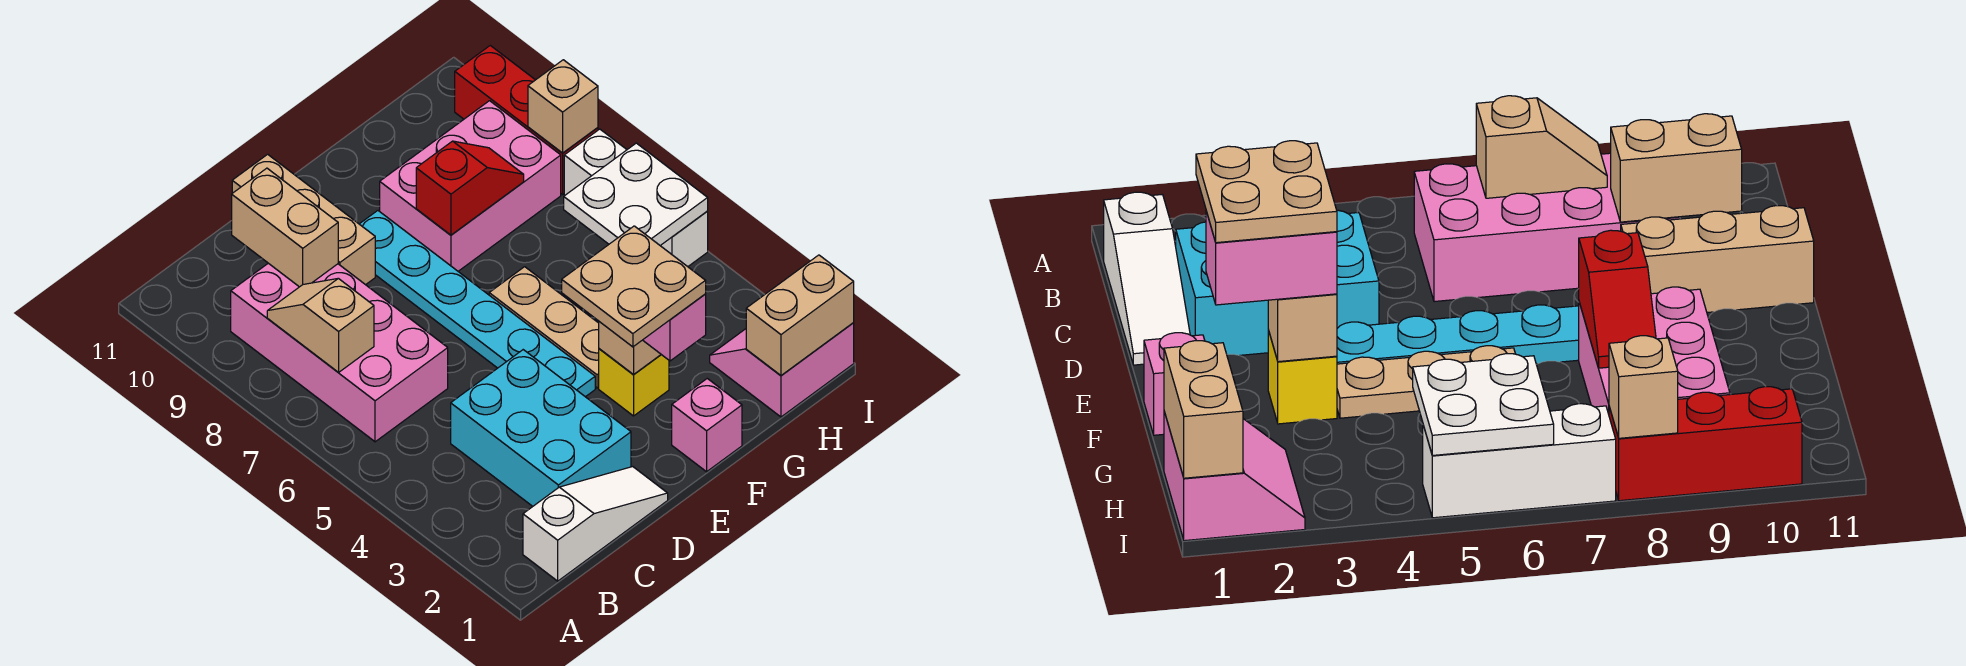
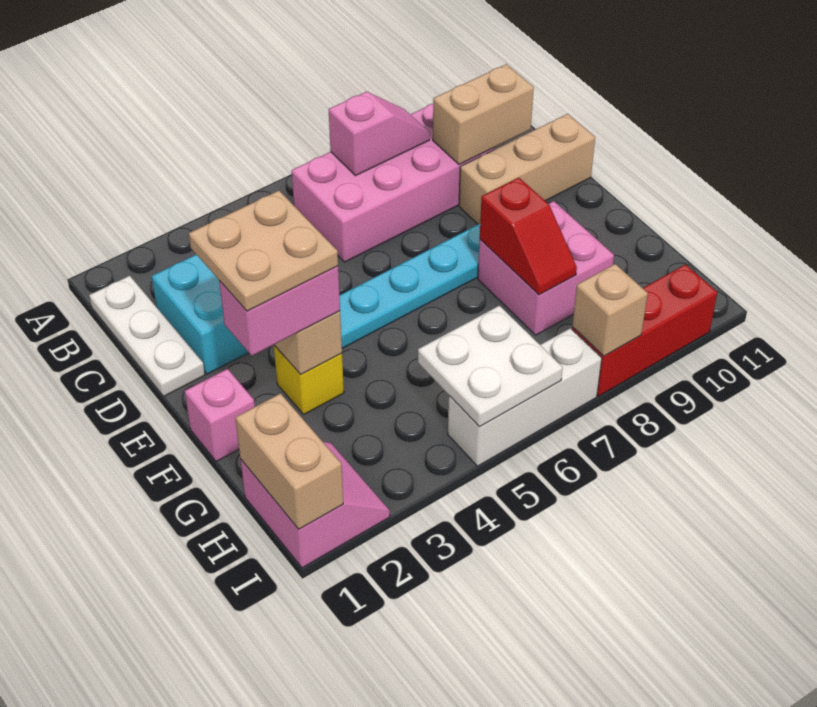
white slope B1:D1 level 1 top B -> white plate B1:D1 level 1
tan slope B7:B8 level 2 top 7 -> pink slope B7:B8 level 2 top 7
tan plate F4:F6 level 1 -> none
pink brick F8:H9 level 1 -> pink brick F8:G9 level 1

